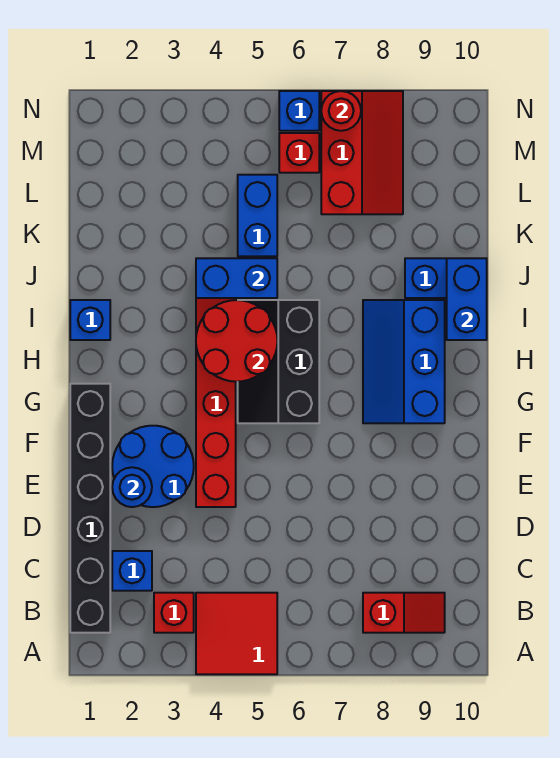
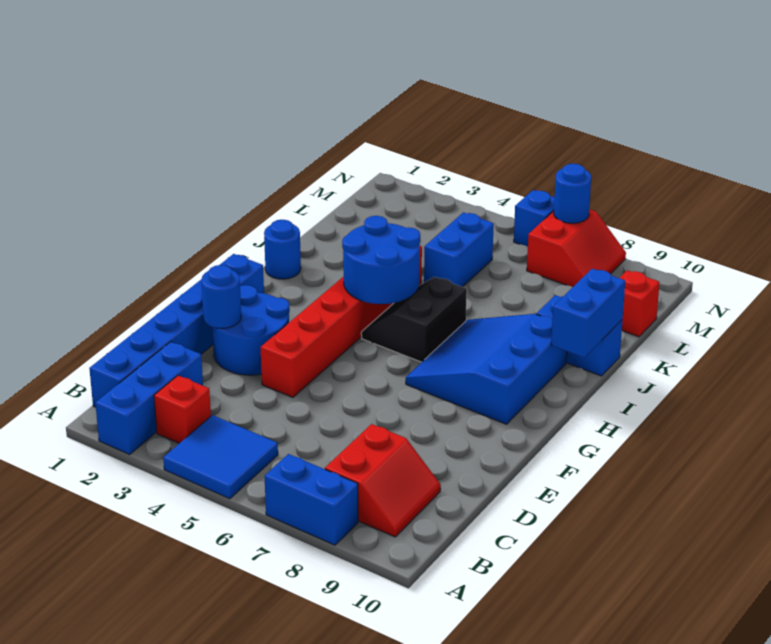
red tile A4:B5 level 1 -> blue tile A4:B5 level 1
black brick B1:G1 level 1 -> blue brick B1:G1 level 1
red slope B8:B9 level 1 top 8 -> red slope B8:C9 level 1 top 8
blue brick C2 level 1 -> blue brick A2:C2 level 1
black slope G5:I6 level 1 top 6 -> black slope H5:I6 level 1 top 6
blue slope G8:I9 level 1 top 9 -> blue slope G7:I9 level 1 top 9
red round brick H4:I5 level 2 -> blue round brick H4:I5 level 2
blue brick I1 level 1 -> blue round brick I1 level 1
blue brick J4:J5 level 2 -> blue brick A7:A8 level 1
red slope L7:N8 level 1 top 7 -> red slope M7:N8 level 1 top 7
red brick M6 level 1 -> red brick L10 level 1
red round brick N7 level 2 -> blue round brick N7 level 2

